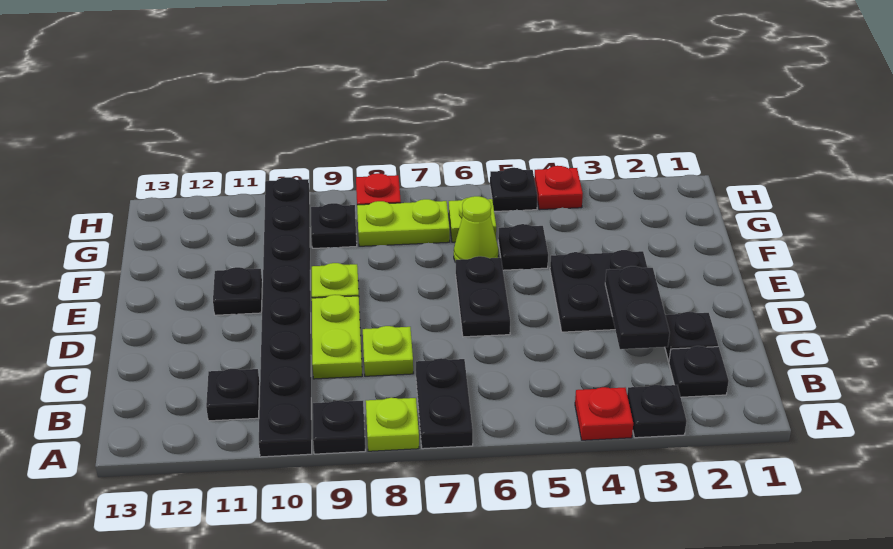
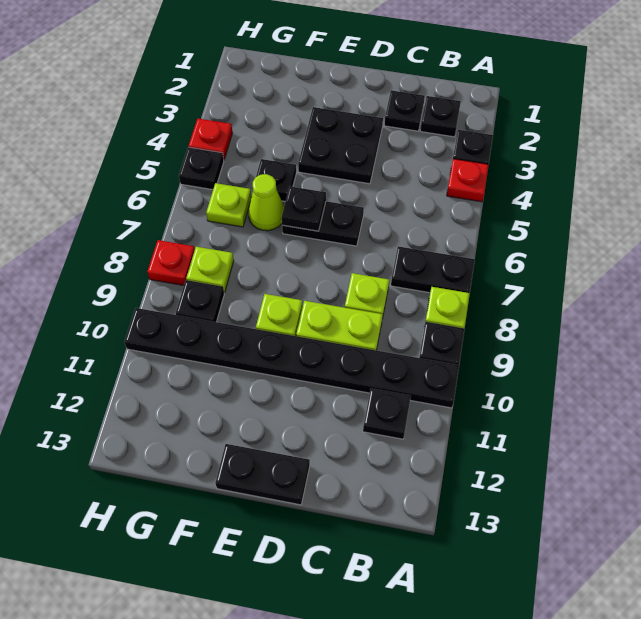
black plate C3:D3 level 2 -> black plate D13:E13 level 1
black plate E11 level 1 -> black plate E6 level 2
lime plate G7:G8 level 1 -> lime plate G8 level 1

